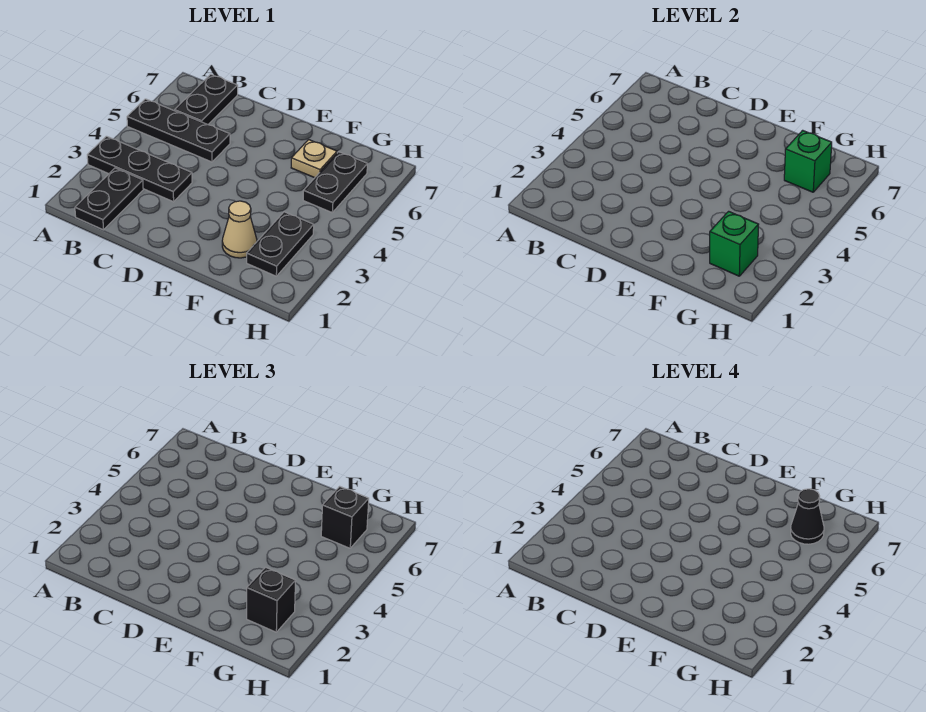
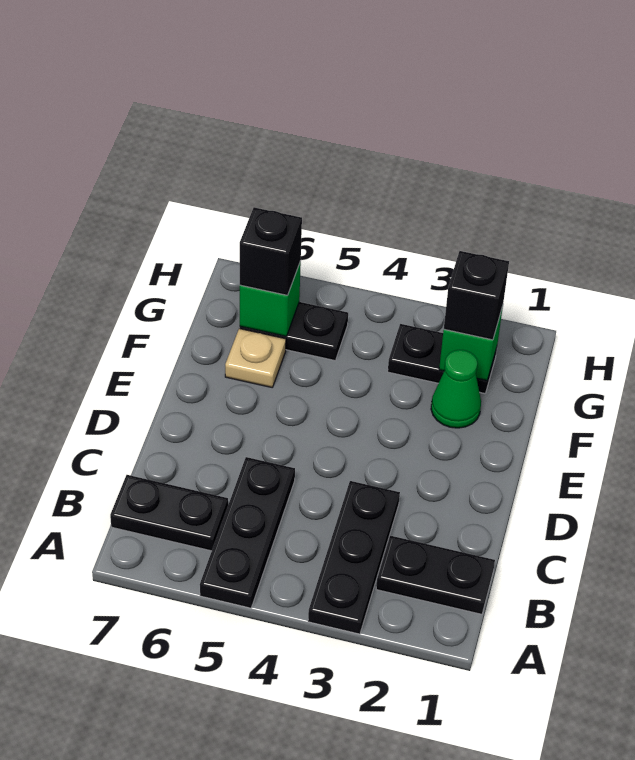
tan cone F2 level 1 -> green cone F2 level 1
black cone G6 level 4 -> none

